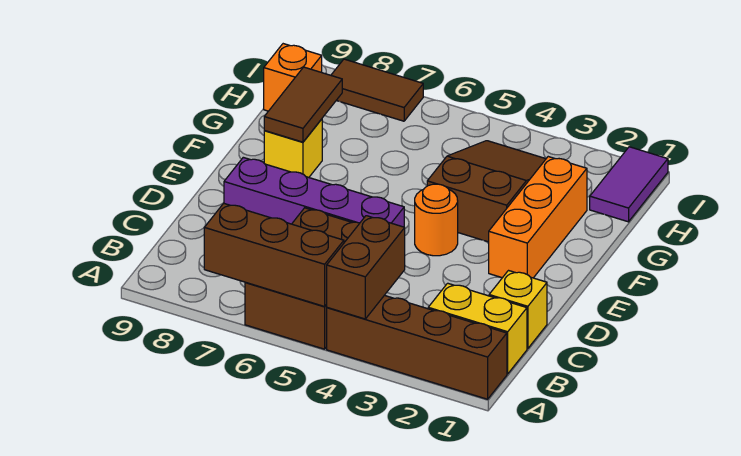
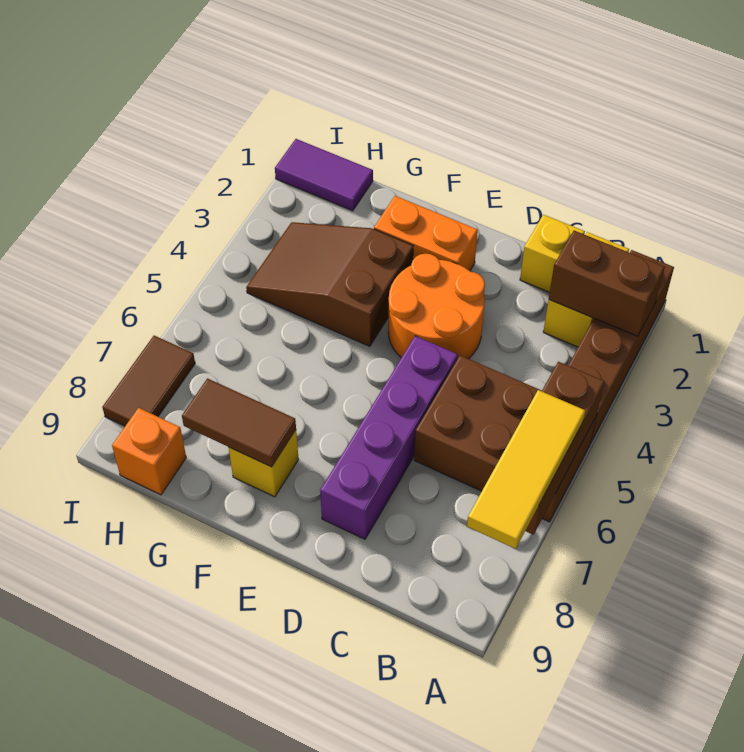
brown brick A4:B4 level 2 -> brown brick A2:B2 level 2
none -> yellow tile A6:A8 level 3
orange brick E2:G2 level 1 -> orange brick E2:F2 level 1
orange round brick E4 level 1 -> orange round brick D3:E4 level 1

